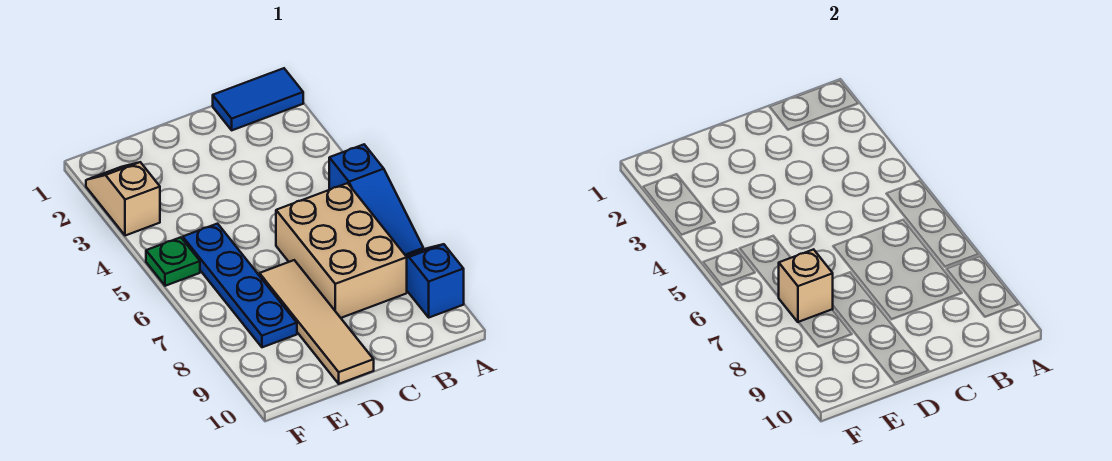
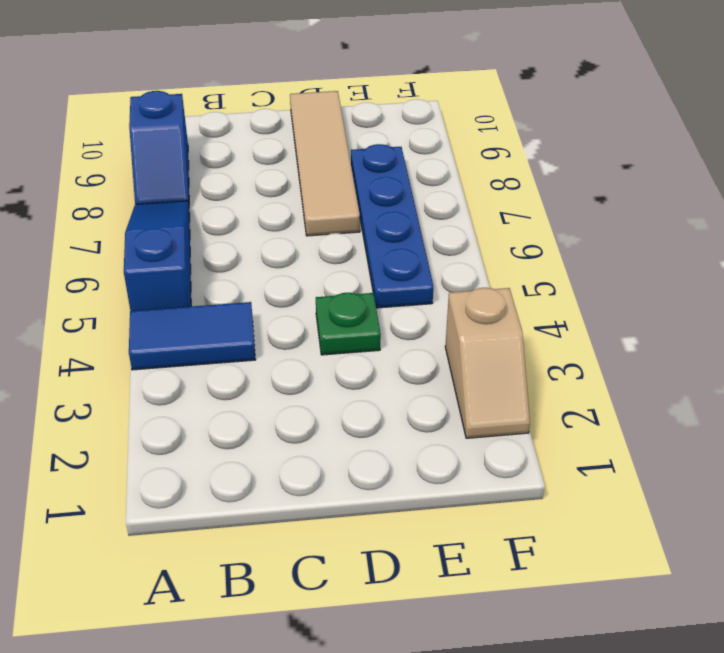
blue tile A1:B1 level 1 -> blue tile A4:B4 level 1
tan brick B6:C8 level 1 -> none
tan brick E7 level 2 -> none
green plate F5 level 1 -> green plate D4 level 1

